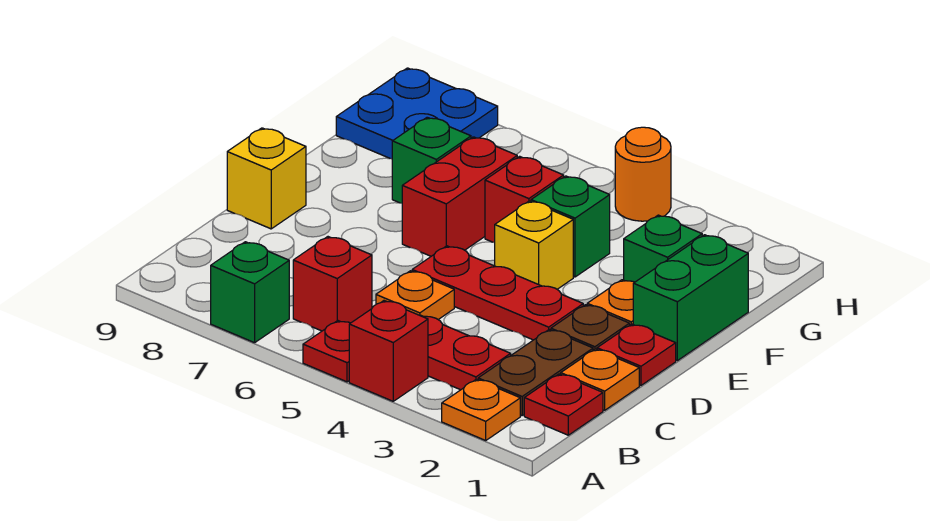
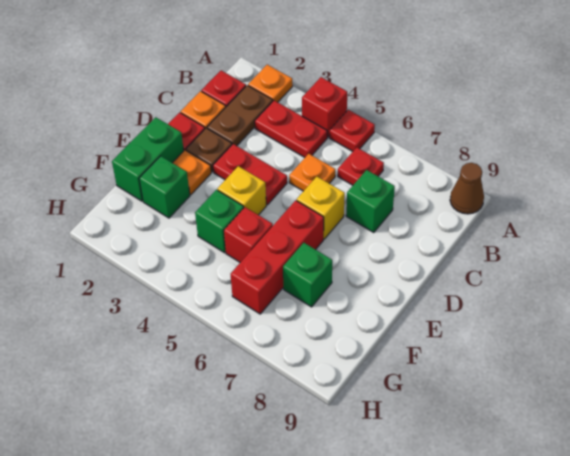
green brick A7 level 1 -> green brick C7 level 1
none -> brown cone A9 level 1
red brick B6 level 1 -> red plate B6 level 1
red plate D3:D5 level 1 -> red plate D3:D4 level 1
yellow brick D9 level 1 -> yellow brick D6 level 1
red brick E6:F6 level 1 -> red brick E6:G6 level 1
blue plate G8:H9 level 1 -> none
orange round brick H4 level 1 -> none

